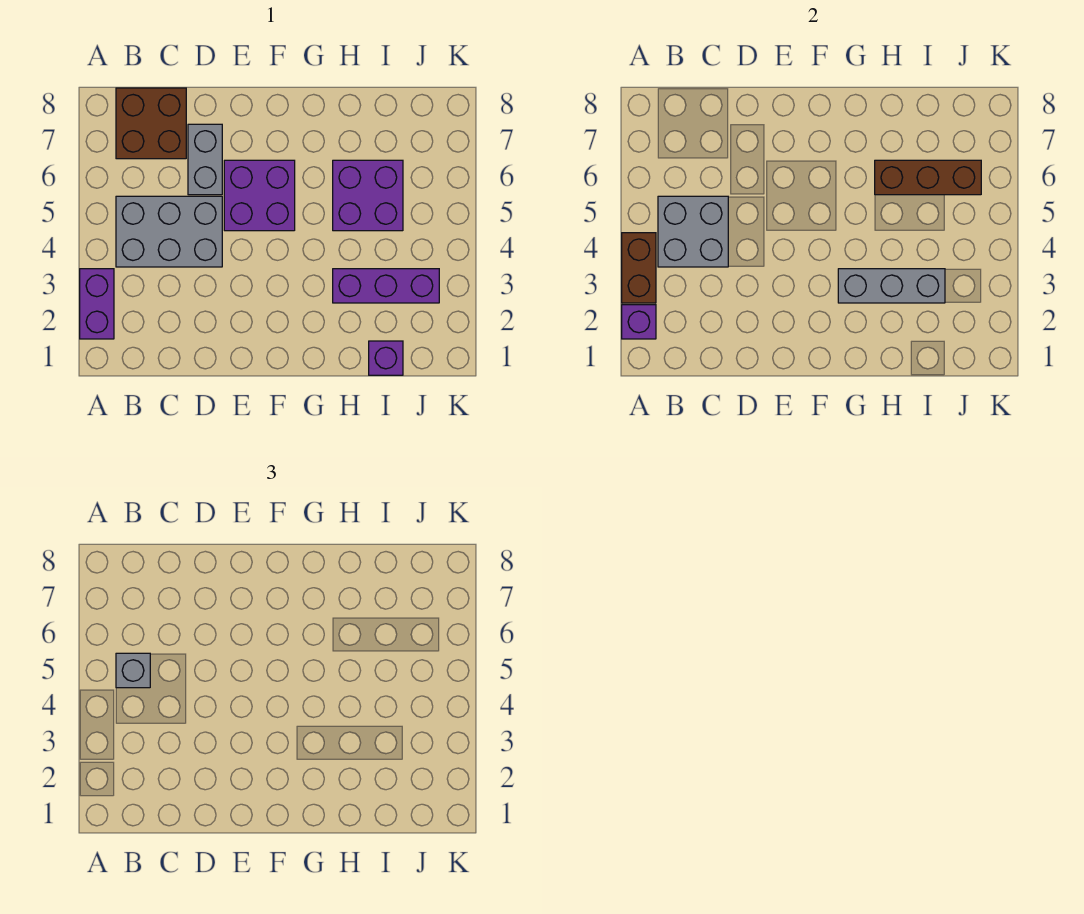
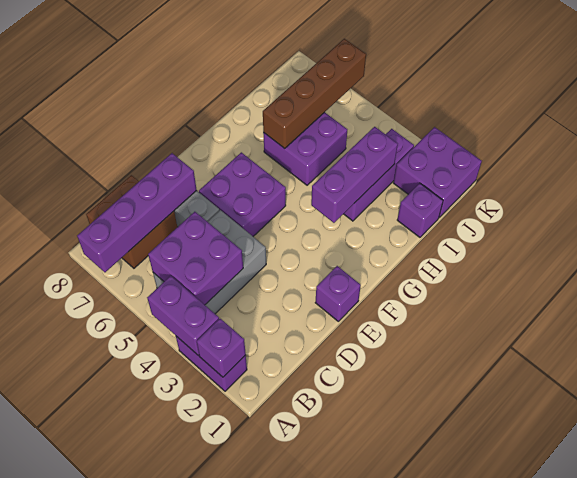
brown brick A3:A4 level 2 -> purple brick A3:A4 level 2
none -> purple brick A7:D7 level 2
grey brick B4:C5 level 2 -> purple brick B4:C5 level 2
grey brick B5 level 3 -> none
none -> purple brick E1 level 1
grey brick G3:I3 level 2 -> purple brick G3:I3 level 2
brown brick H6:J6 level 2 -> brown brick H6:K6 level 2
none -> purple brick J1:K2 level 1

